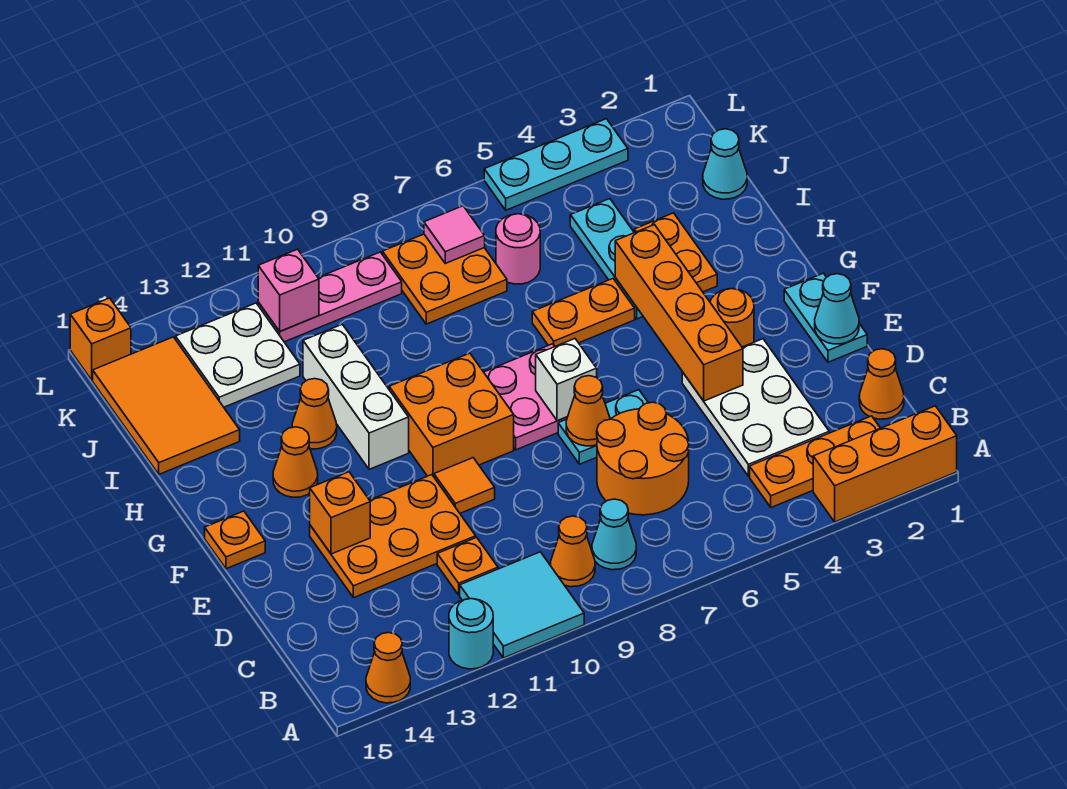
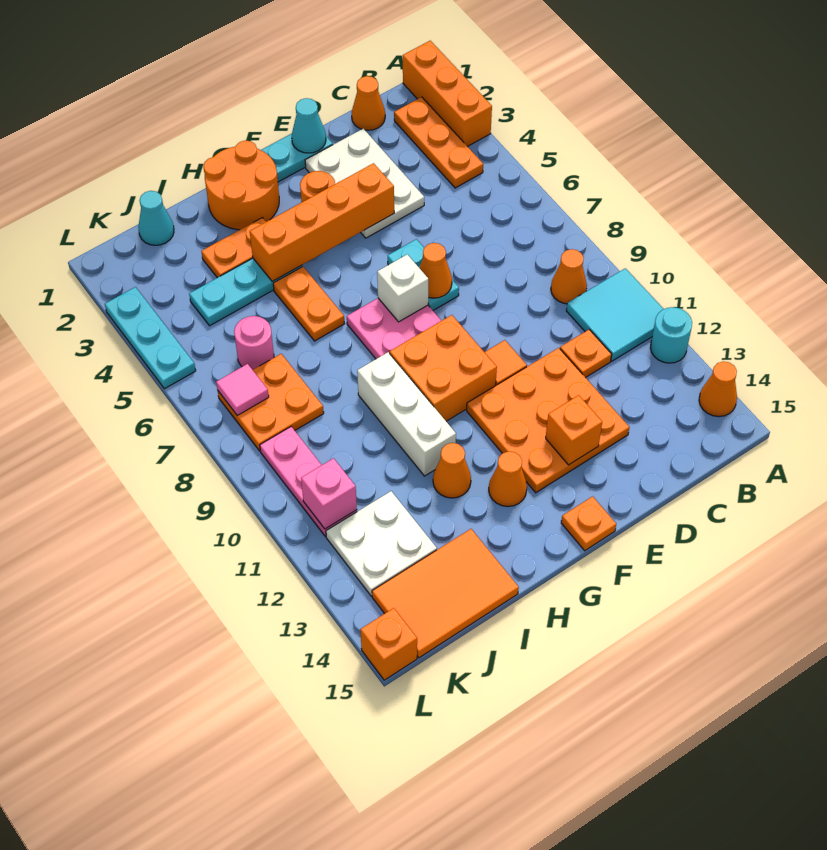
cyan cone B8 level 1 -> none
white plate C3:E4 level 1 -> white plate D2:E4 level 1
orange round brick C6:D7 level 1 -> orange round brick G1:H2 level 1
orange plate D11:E13 level 1 -> orange plate D11:F13 level 1
white brick G11:I11 level 1 -> white brick H9:H11 level 1

